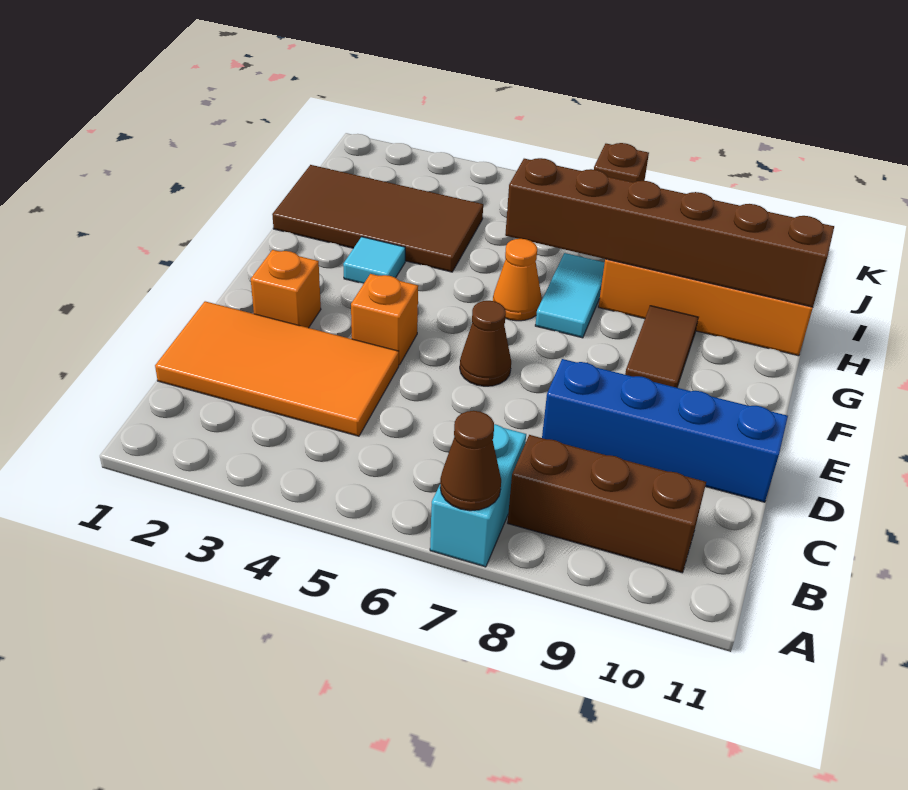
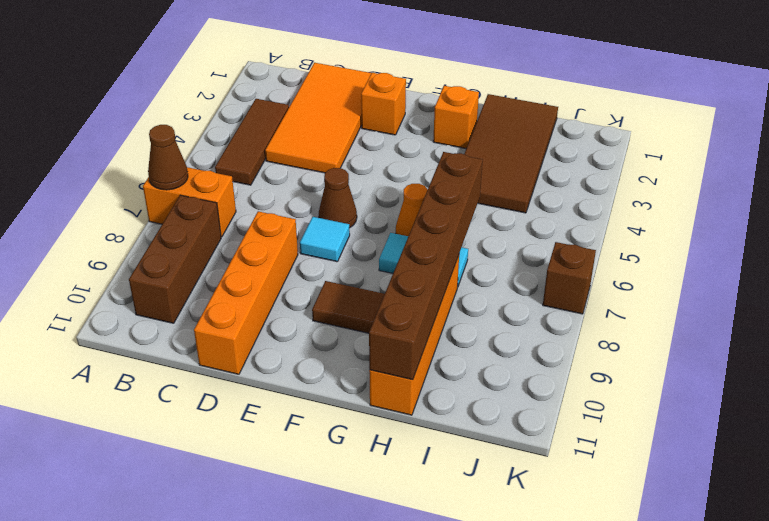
cyan brick A7:B7 level 1 -> orange brick A7:B7 level 1
none -> brown tile B3:B5 level 1
blue brick D8:D11 level 1 -> orange brick D8:D11 level 1
orange brick E4 level 1 -> orange brick G2 level 1
cyan tile G3 level 1 -> cyan tile E7 level 1

